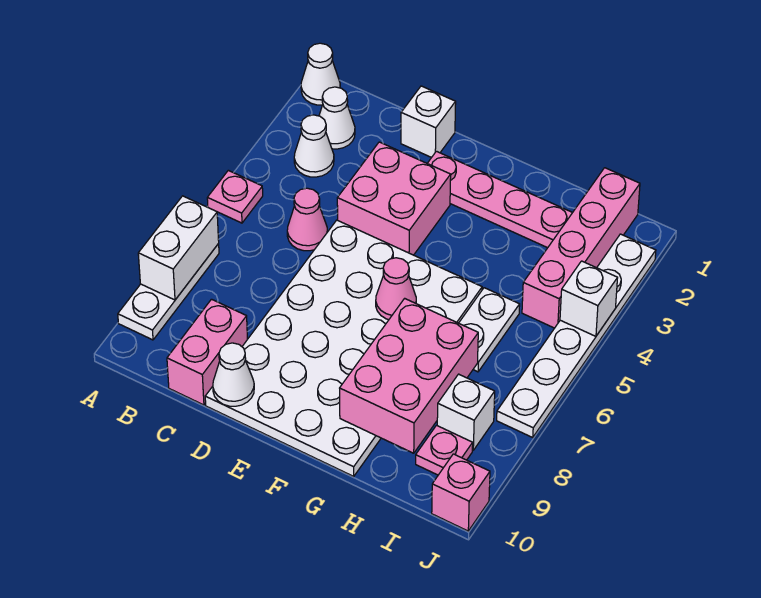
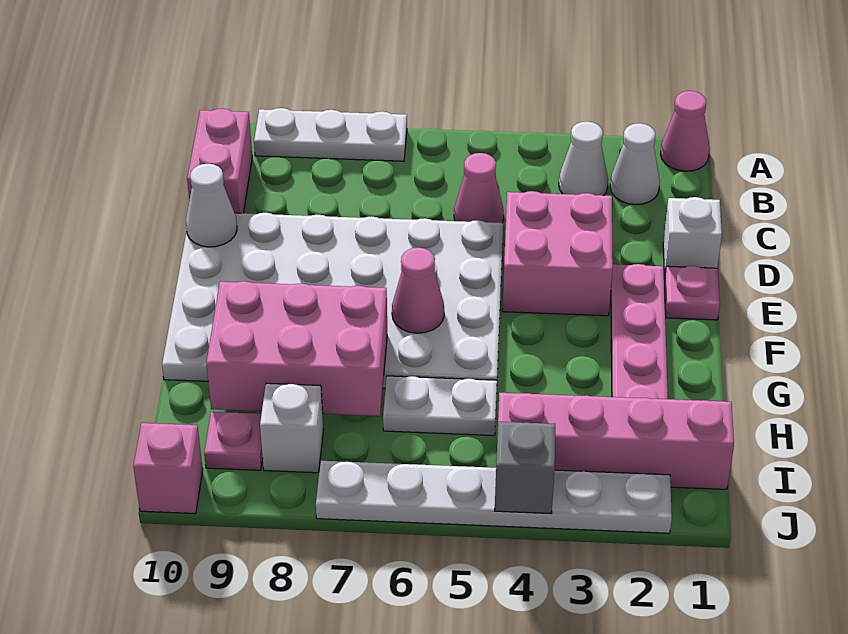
white cone A1 level 1 -> pink cone A1 level 1
pink plate A5 level 1 -> pink plate E1 level 1
white brick A7:A8 level 2 -> none
pink brick C9:C10 level 1 -> pink brick B10:C10 level 1
white brick J4 level 2 -> grey brick J4 level 2

